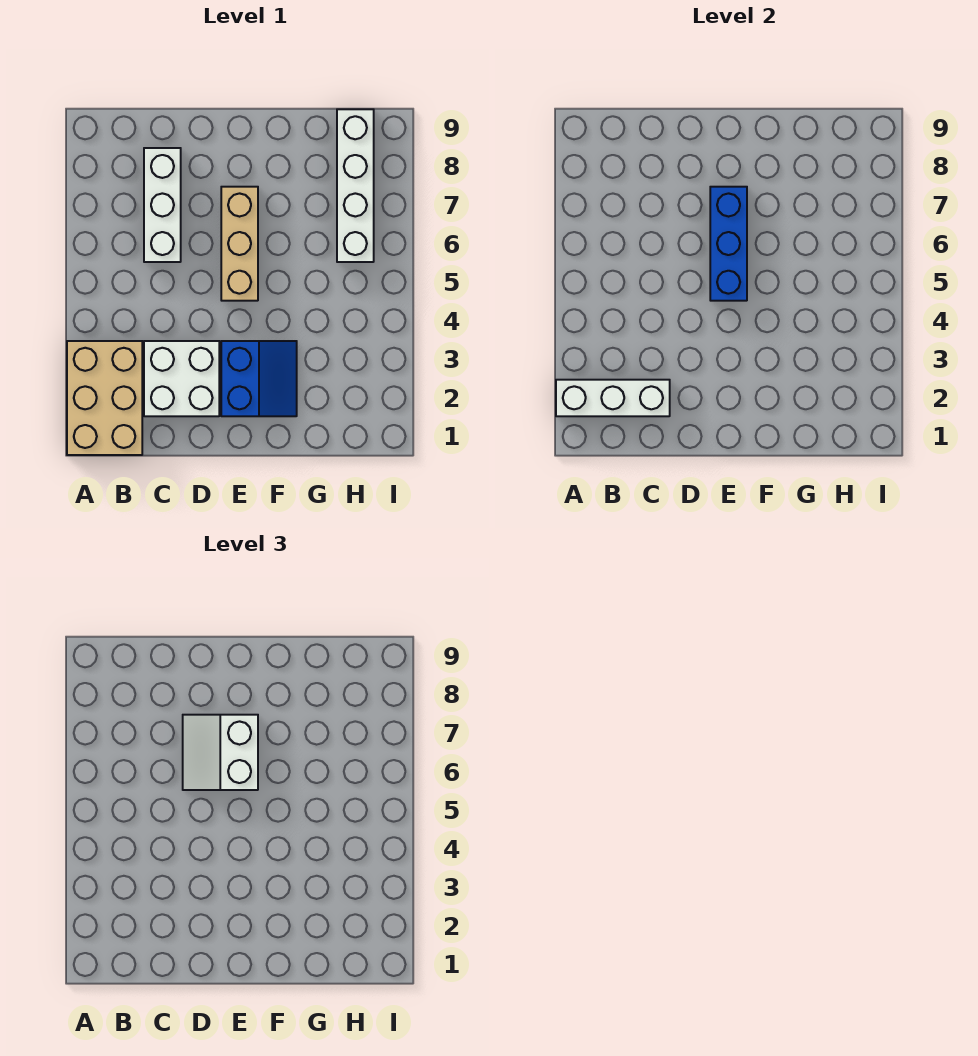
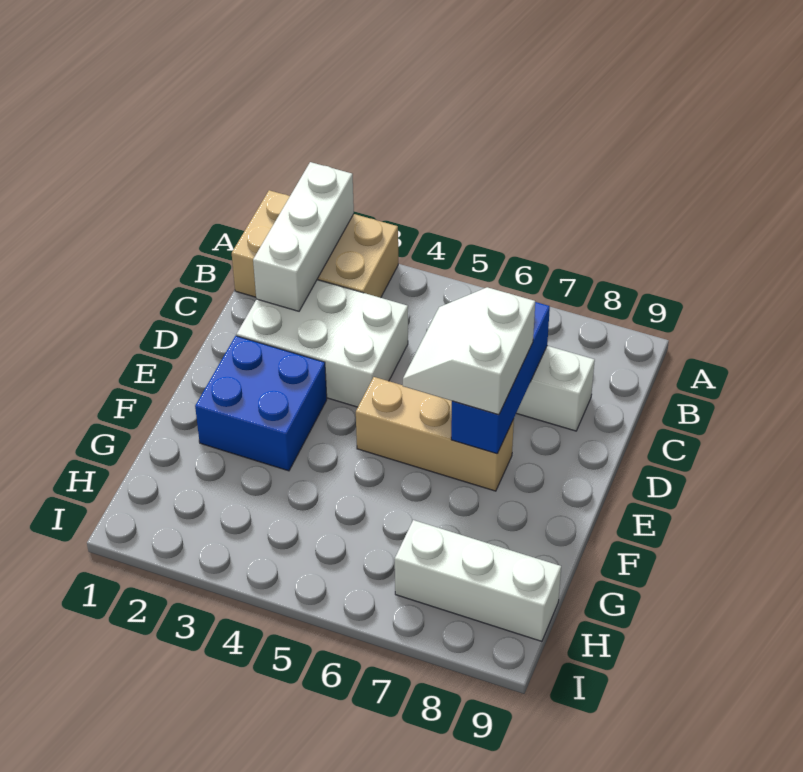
white brick C2:D3 level 1 -> white brick C2:D4 level 1
white slope D6:E7 level 3 top E -> white slope D6:E7 level 3 top 7
blue slope E2:F3 level 1 top E -> blue brick E2:F3 level 1
blue brick E5:E7 level 2 -> blue brick C7:E7 level 2
white brick H6:H9 level 1 -> white brick H7:H9 level 1

